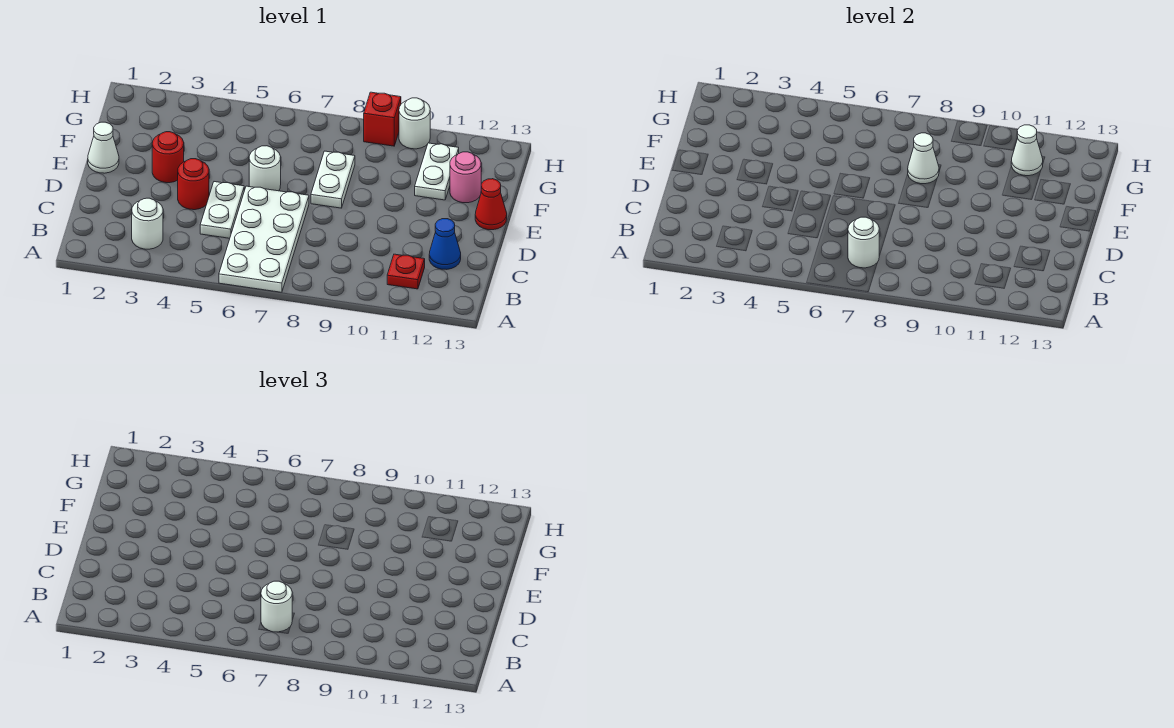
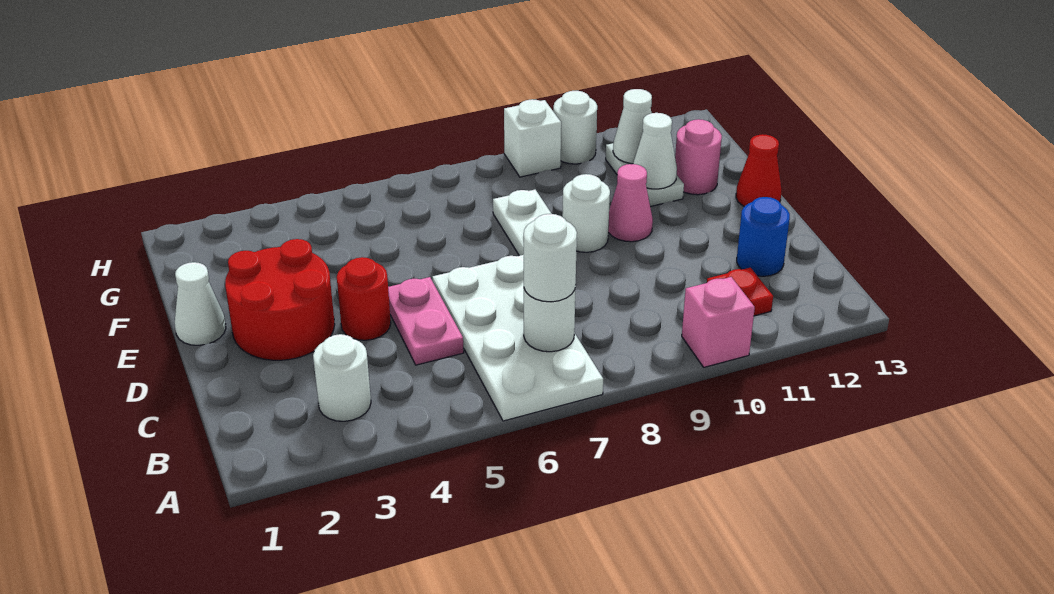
none -> pink brick A10 level 1
white plate C5:D5 level 1 -> pink plate C5:D5 level 1
blue cone C12 level 1 -> blue round brick C12 level 1
red round brick E3 level 1 -> red round brick D2:E3 level 1
white round brick E6 level 1 -> white round brick E9 level 1
none -> pink cone E10 level 1
white cone F8 level 2 -> white cone F11 level 2
red brick H9 level 1 -> white brick H9 level 1

